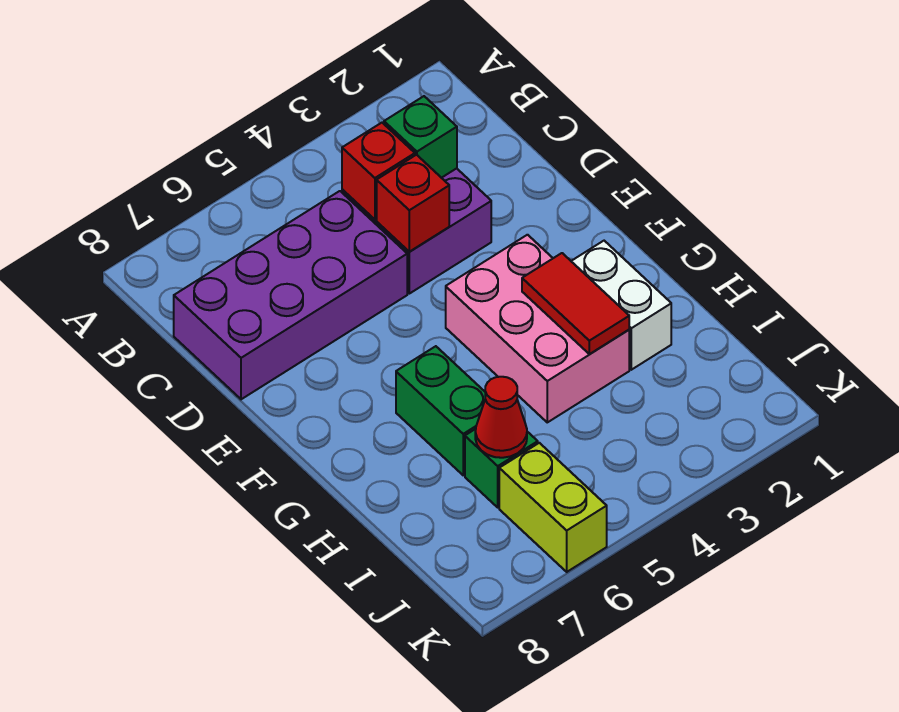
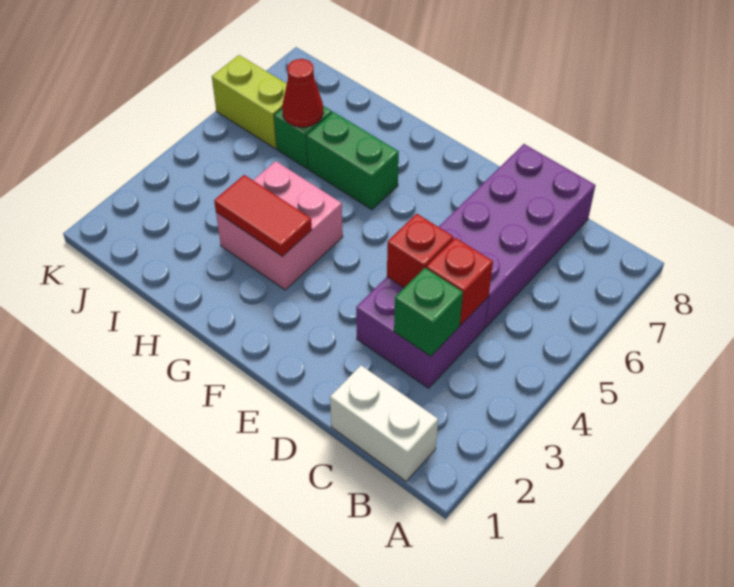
pink brick F3:H4 level 1 -> pink brick G3:H4 level 1
white brick G2:H2 level 1 -> white brick B1:C1 level 1

